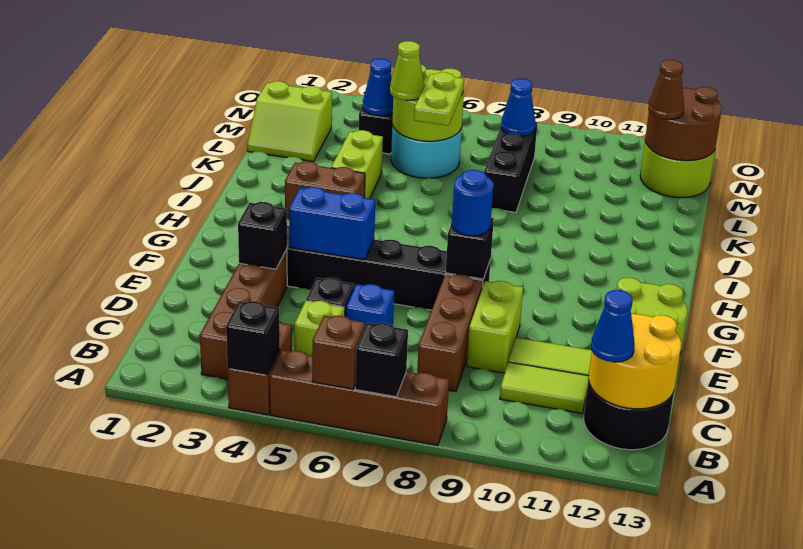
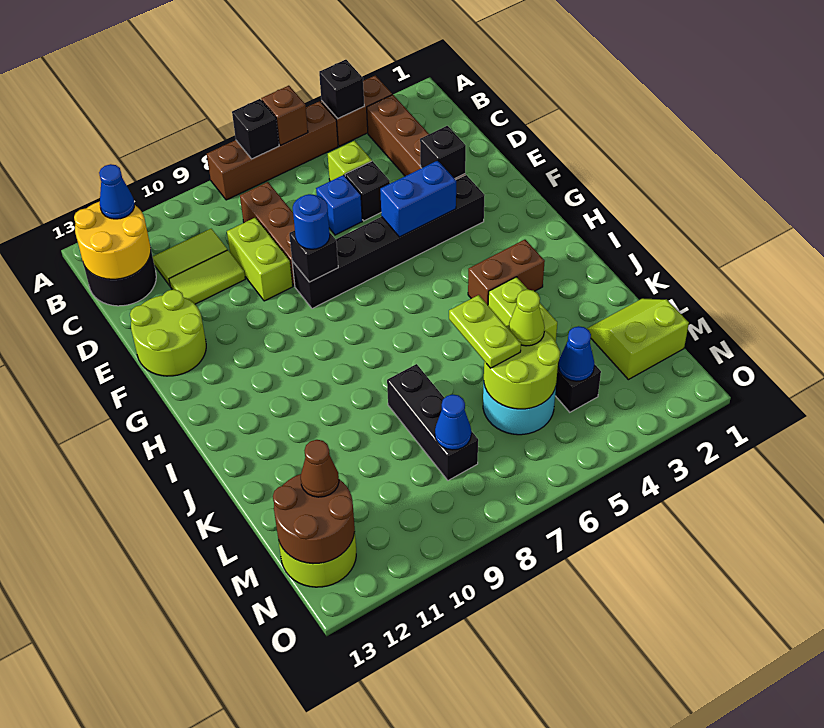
brown brick A4:B4 level 1 -> brown brick A3:A4 level 1

